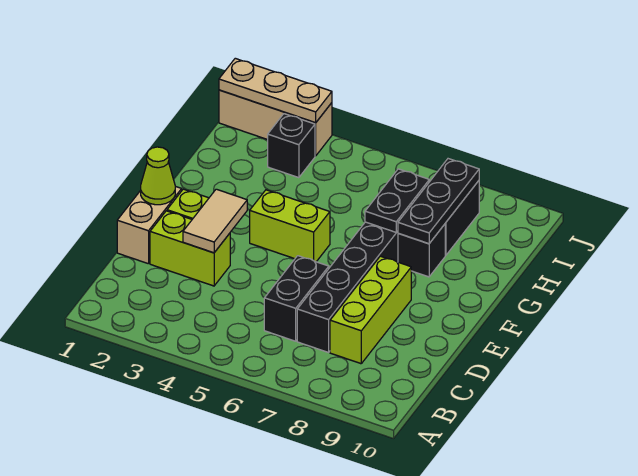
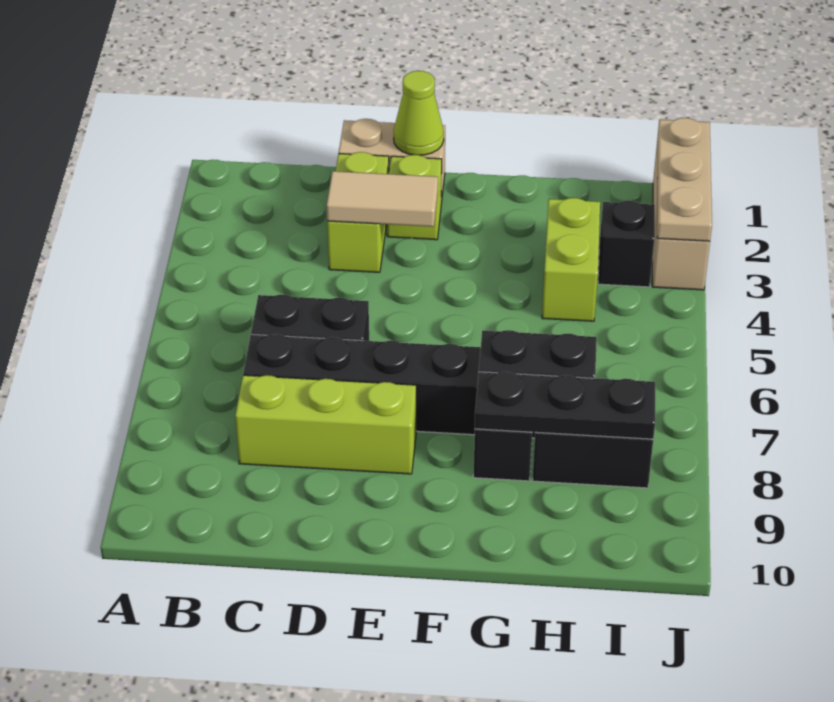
lime brick F4:F5 level 1 -> lime brick H3:H4 level 1

